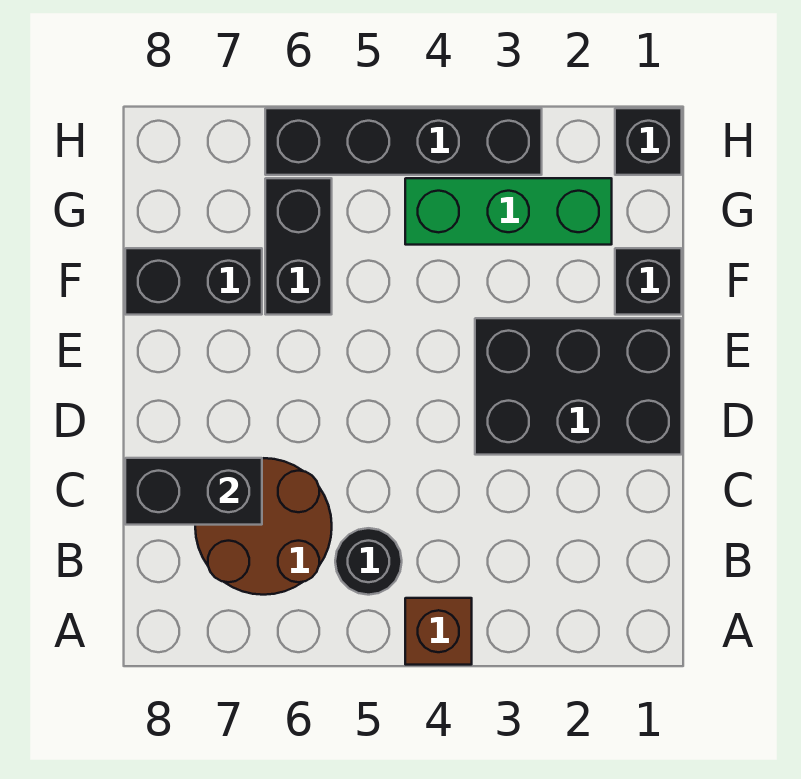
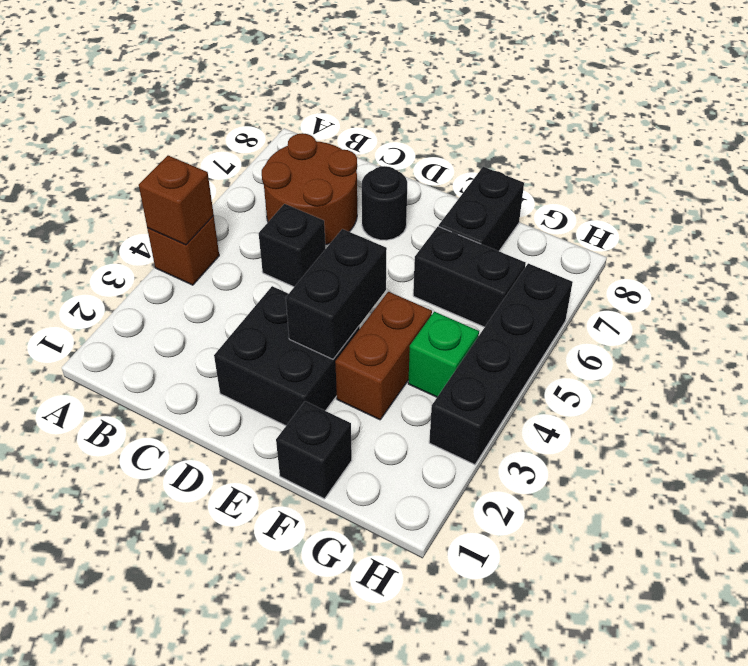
none -> brown brick A4 level 2
black round brick B5 level 1 -> black round brick D7 level 1
black brick C7:C8 level 2 -> black brick E3:E4 level 2
black brick D1:E3 level 1 -> black brick D2:E3 level 1
none -> brown brick F3:F4 level 1
green brick G2:G4 level 1 -> green brick G4 level 1
black brick H1 level 1 -> black brick C5 level 1

